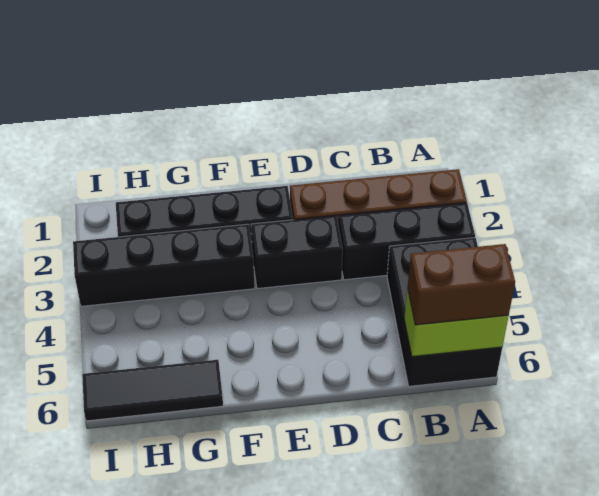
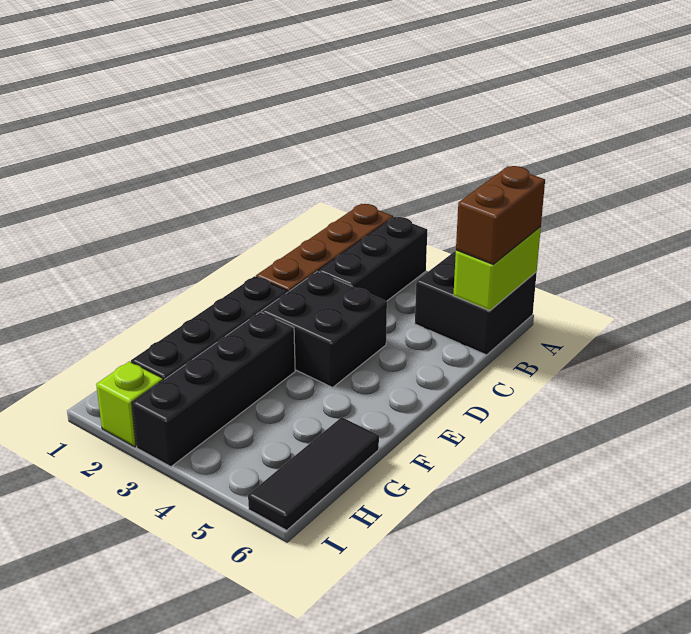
black brick A4:B6 level 1 -> black brick A5:B6 level 1
black brick D3:E3 level 1 -> black brick D3:E4 level 1
none -> lime brick I2 level 1

